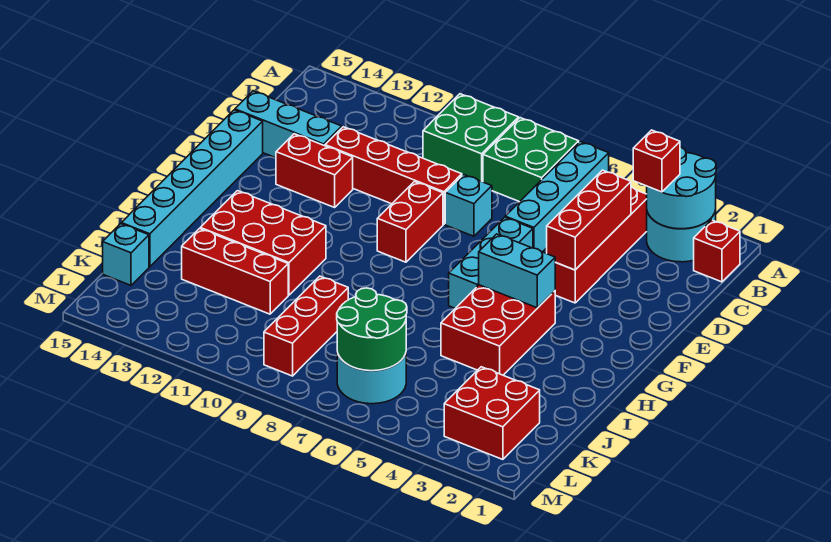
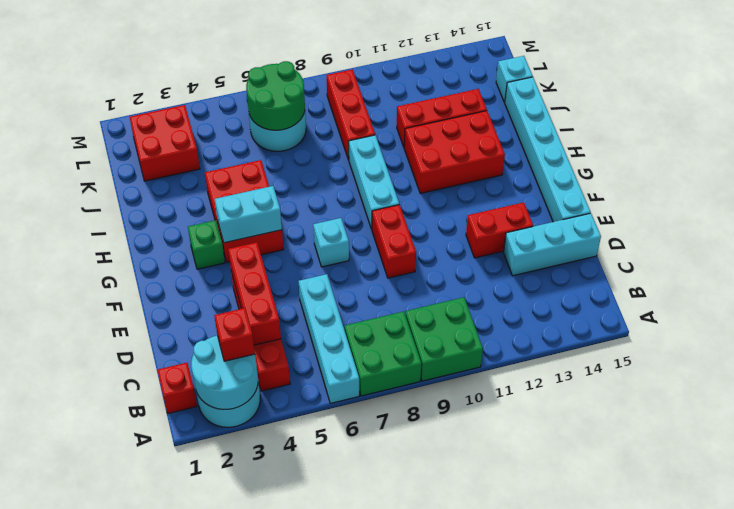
cyan brick D8 level 1 -> cyan brick F7 level 1
red brick D9:D12 level 1 -> none
cyan brick E6:G6 level 1 -> cyan brick G9:I9 level 1
none -> green brick G3 level 1

